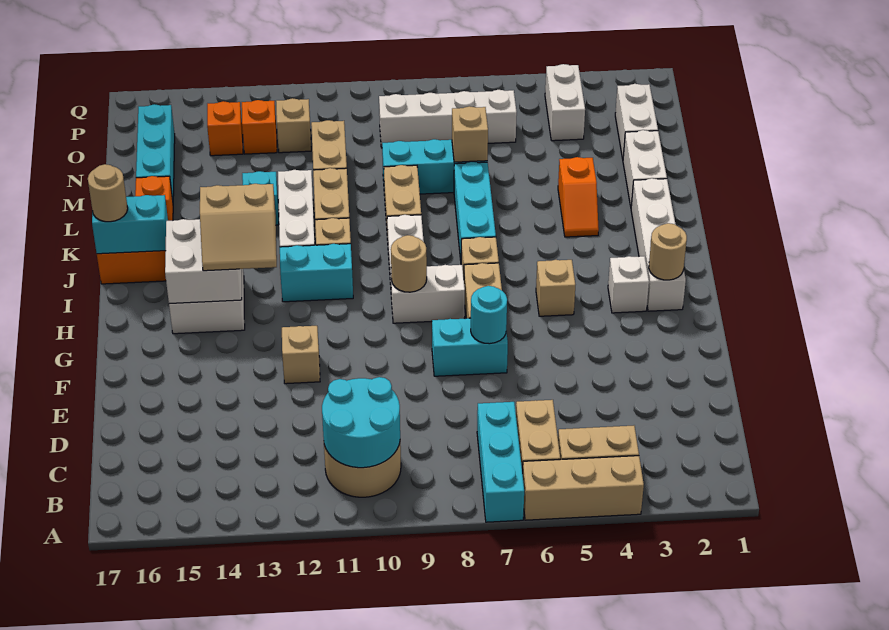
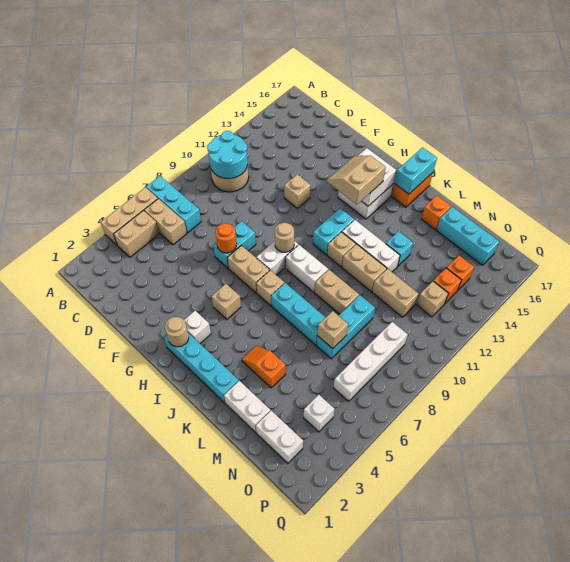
cyan round brick F7 level 2 -> orange round brick F7 level 2
white brick H2:K2 level 1 -> cyan brick H2:K2 level 1
tan round brick J17 level 3 -> none
white brick O4:P4 level 1 -> white brick O4 level 1

